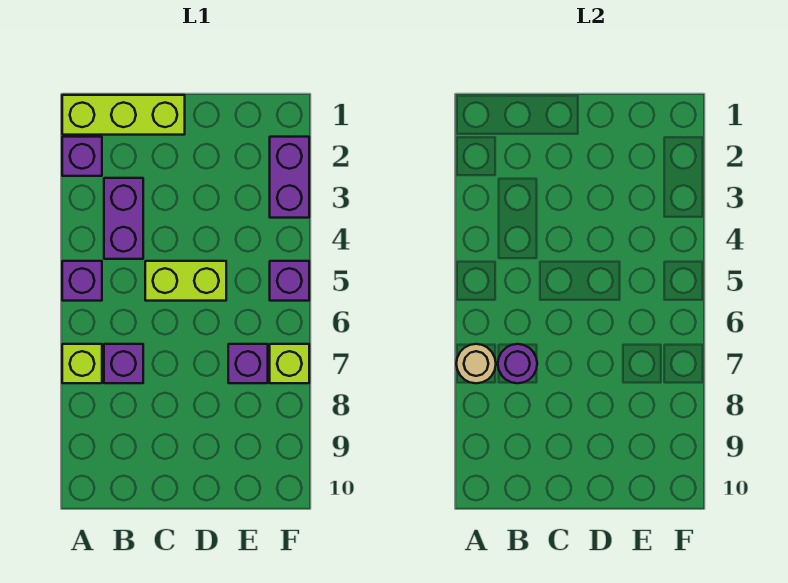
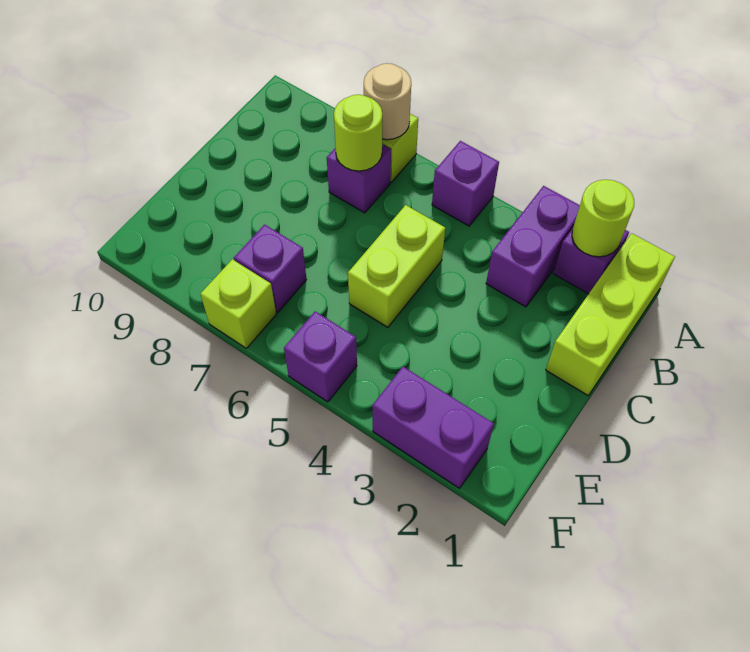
none -> lime round brick A2 level 2
purple brick B3:B4 level 1 -> purple brick A3:B3 level 1
purple round brick B7 level 2 -> lime round brick B7 level 2

